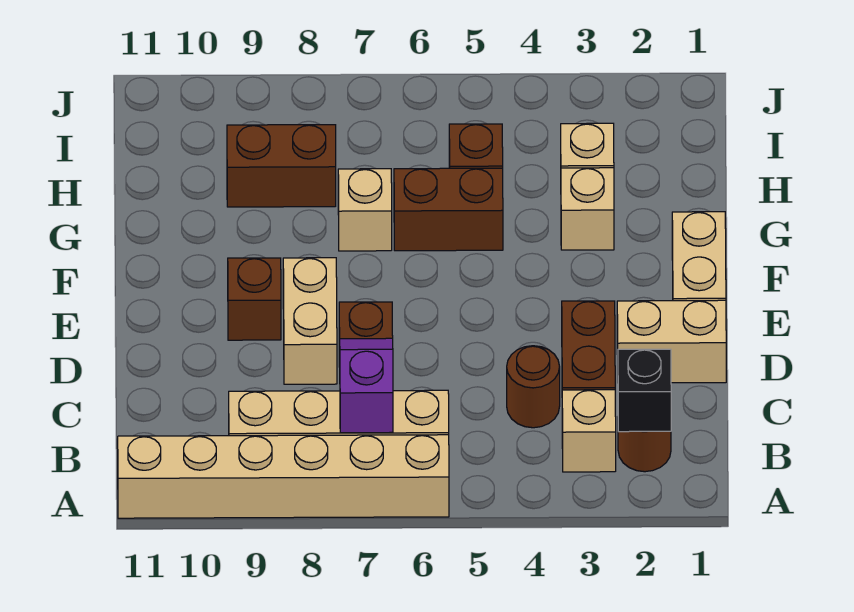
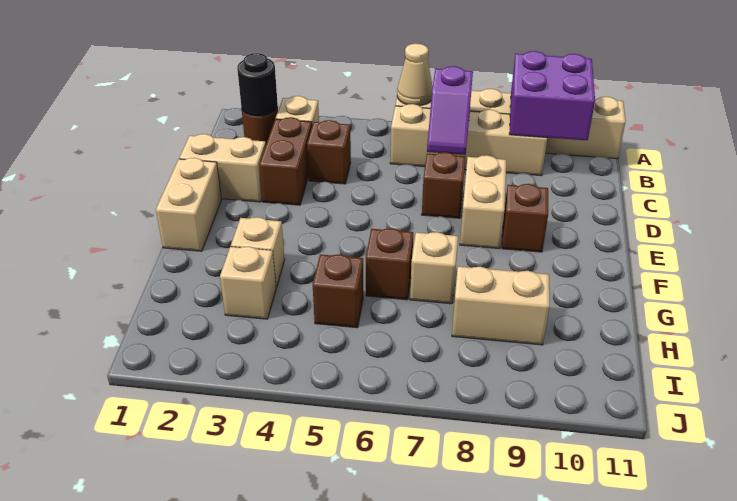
none -> tan cone A6 level 2
none -> purple brick A9:B10 level 2
black brick B2 level 2 -> black round brick B2 level 2
brown round brick C4 level 1 -> brown brick C4 level 1
brown brick G5:G6 level 1 -> brown brick G6 level 1
brown brick H8:H9 level 1 -> tan brick H8:H9 level 1

